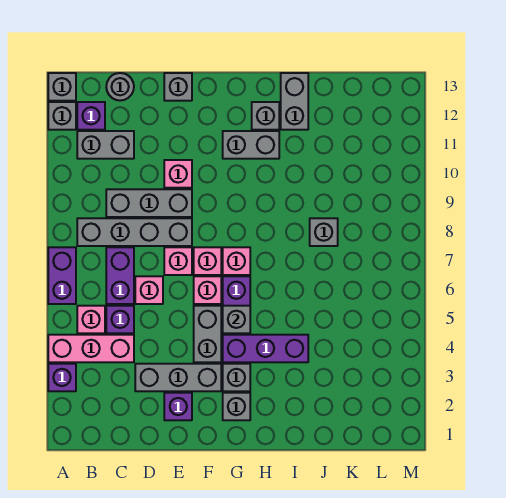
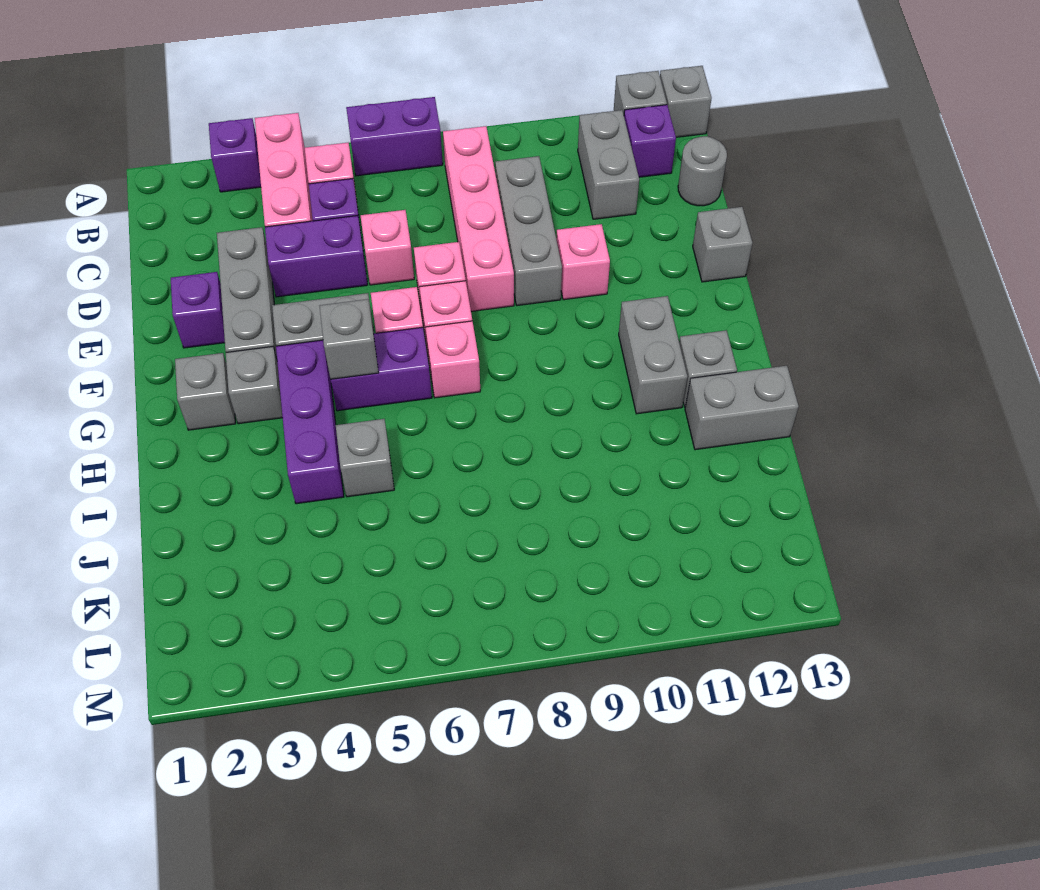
grey brick B8:E8 level 1 -> pink brick B8:E8 level 1
purple brick C6:C7 level 1 -> purple brick D4:D5 level 1
grey brick J8 level 1 -> grey brick I5 level 1

